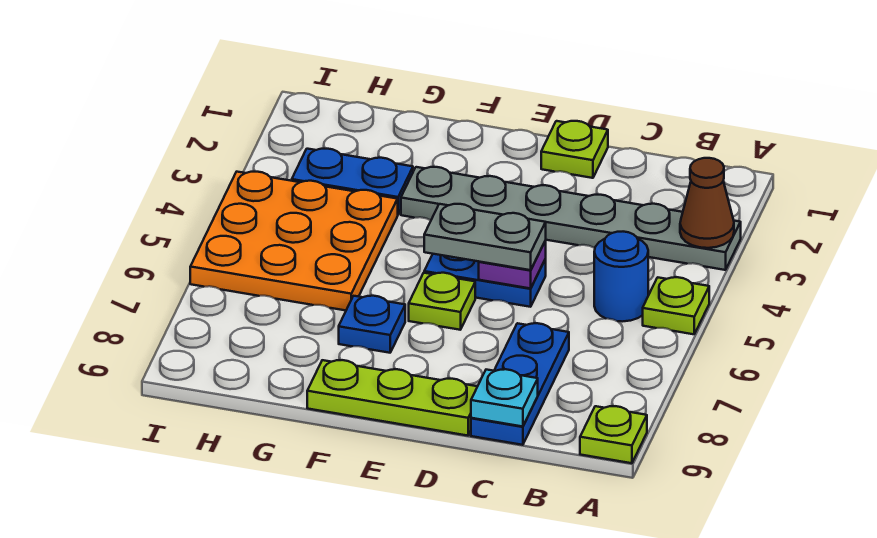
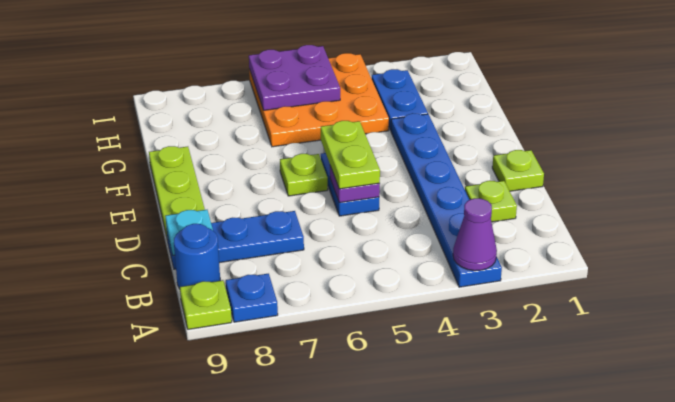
grey plate A3:F3 level 1 -> blue plate A3:F3 level 1
brown cone A3 level 2 -> purple cone A3 level 2
lime plate A5 level 1 -> lime plate C2 level 1
blue round brick B5 level 1 -> blue round brick B9 level 1
grey plate D5:E5 level 3 -> lime plate D5:E5 level 3
blue plate F7 level 1 -> blue plate A8 level 1
none -> purple plate H5:I6 level 2

